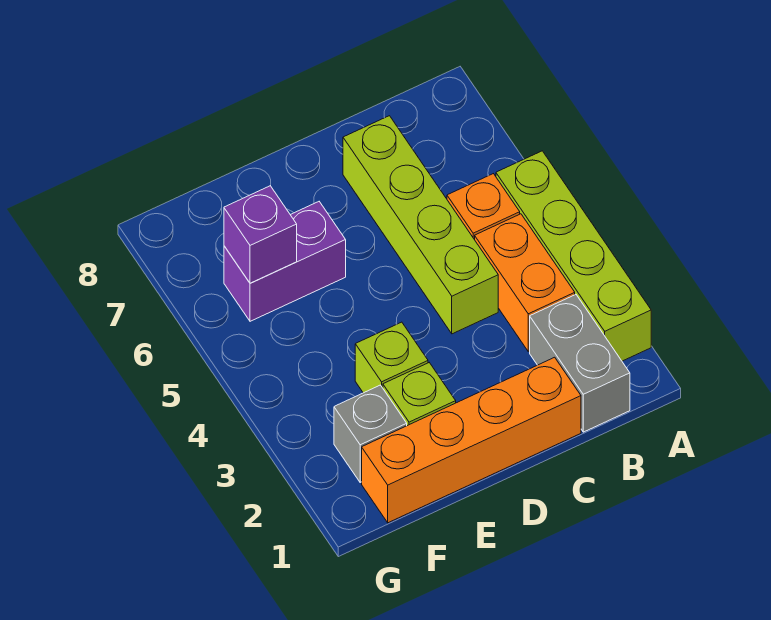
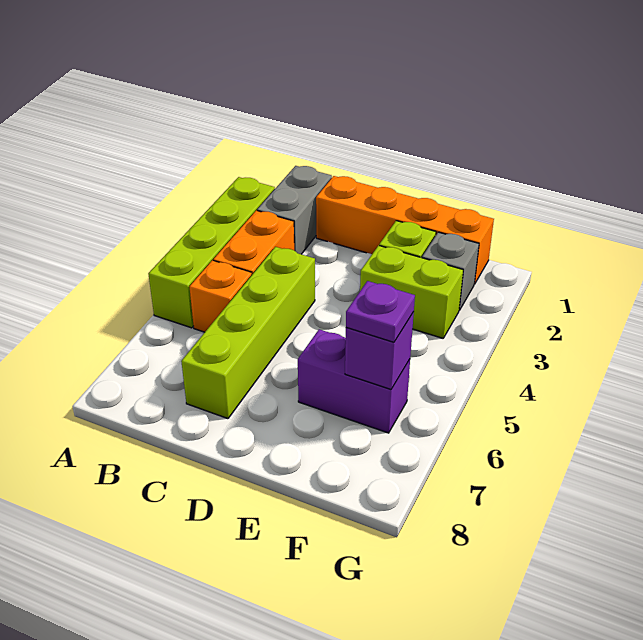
lime brick E3 level 1 -> lime brick E3:F3 level 1
none -> purple plate F6 level 3

